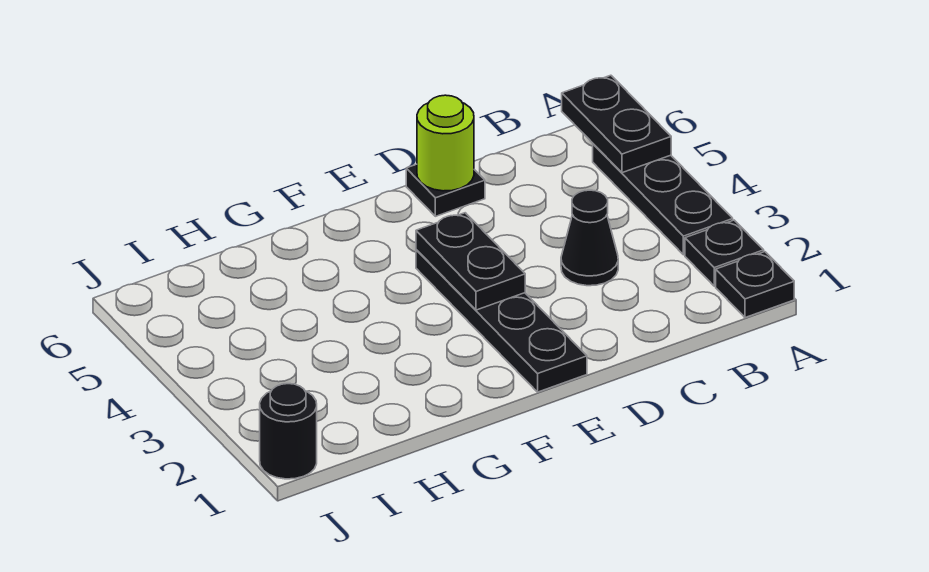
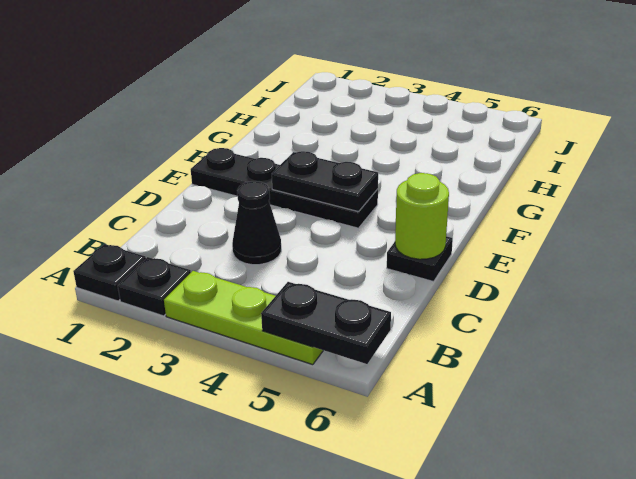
black plate A3:A5 level 1 -> lime plate A3:A5 level 1
black round brick J1 level 1 -> none

